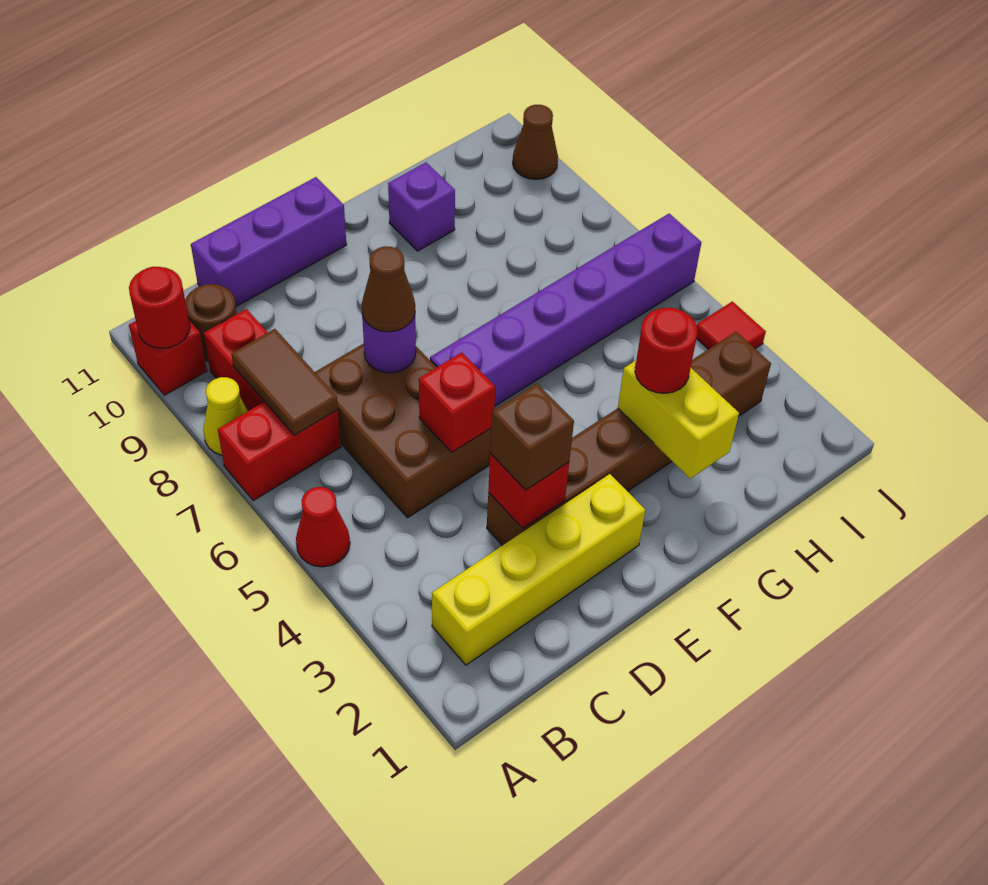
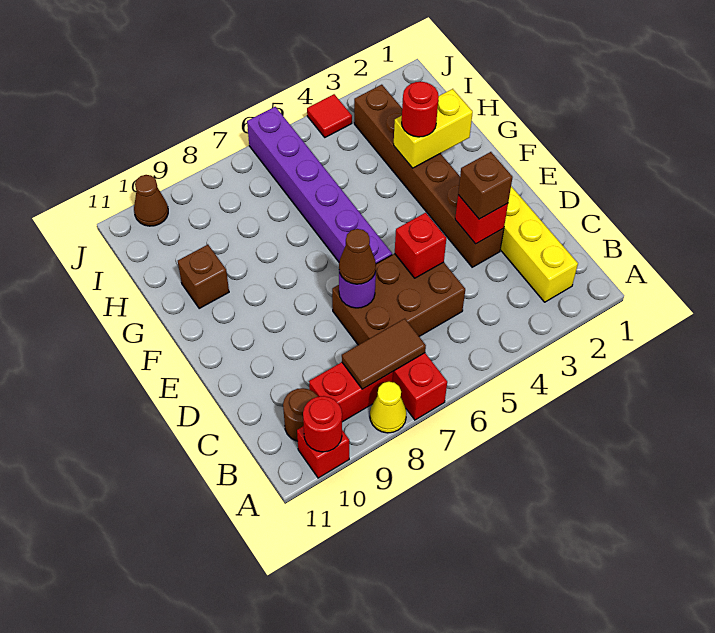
red cone A5 level 1 -> none
purple brick C11:E11 level 1 -> none
purple brick G10 level 1 -> brown brick G10 level 1

